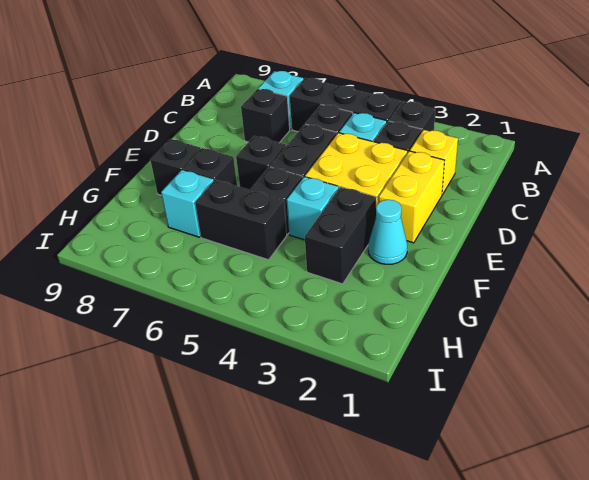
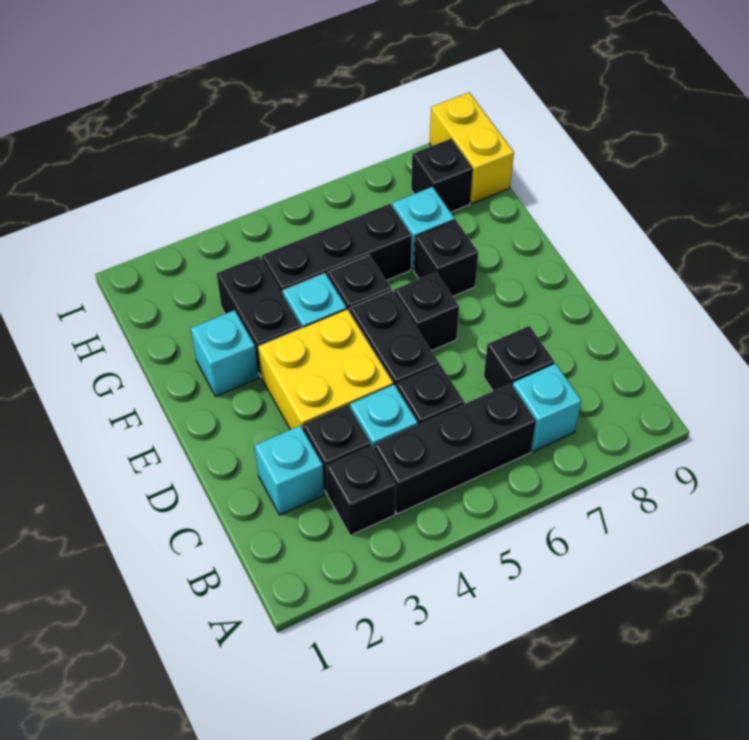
yellow brick C2 level 1 -> cyan brick C2 level 1
yellow brick D2:E2 level 1 -> yellow brick H9:I9 level 1
cyan cone F2 level 1 -> cyan brick F2 level 1
black brick F8 level 1 -> black brick H8 level 1
black brick G5:G6 level 1 -> black brick G4:G6 level 1

